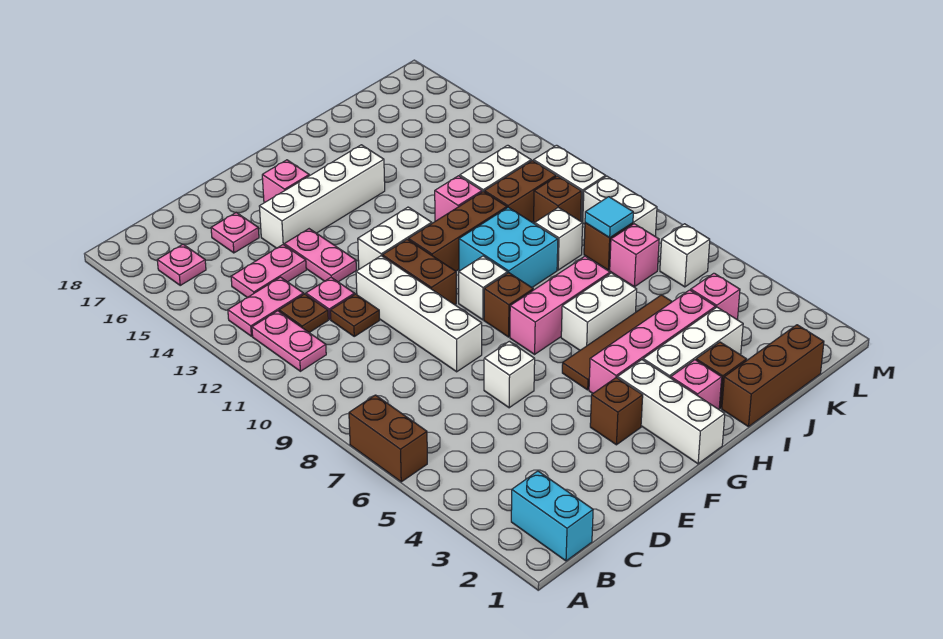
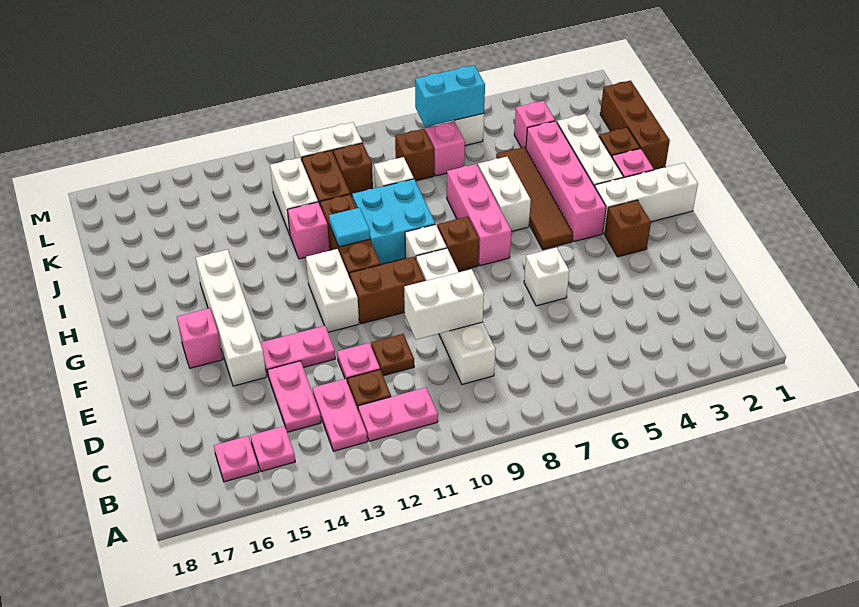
brown brick A6:A7 level 1 -> none
cyan brick B1:B2 level 1 -> cyan brick L6:L7 level 2
pink plate D16 level 1 -> pink plate B15 level 1
white brick E8:E11 level 1 -> white brick C9:F9 level 1
cyan tile K8 level 2 -> cyan tile H11 level 2
white brick L8:L9 level 1 -> white brick D9:D10 level 2

